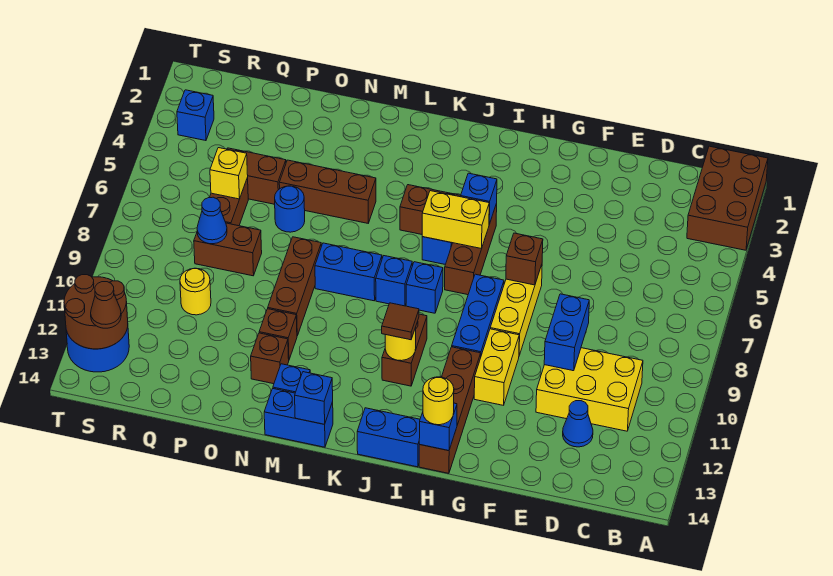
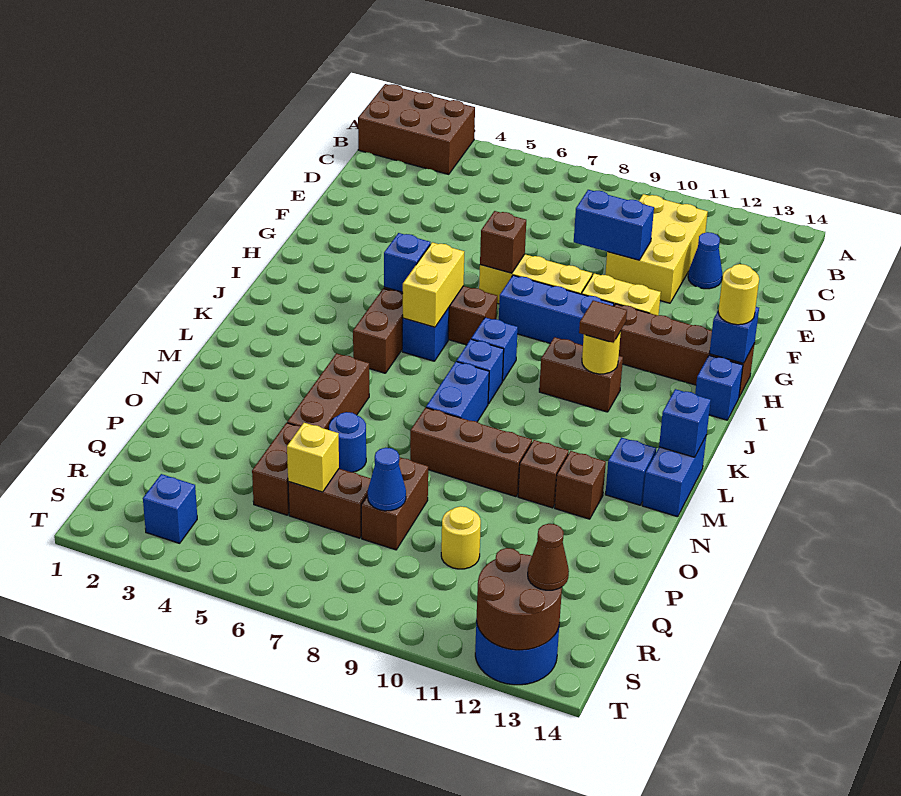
blue brick I14:J14 level 1 -> blue brick I14 level 1

